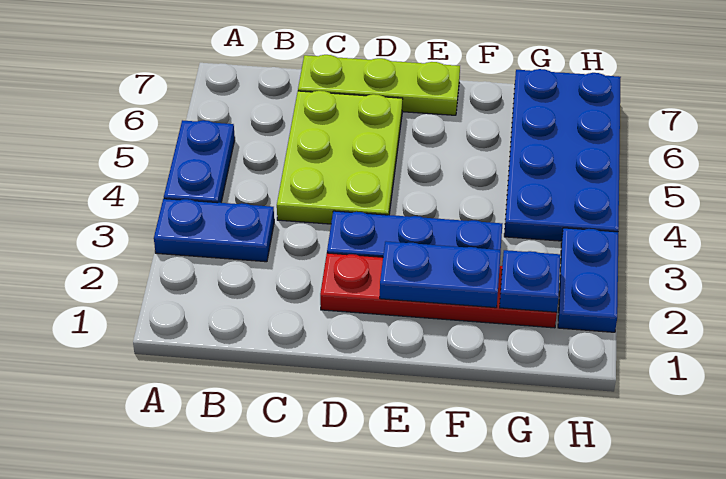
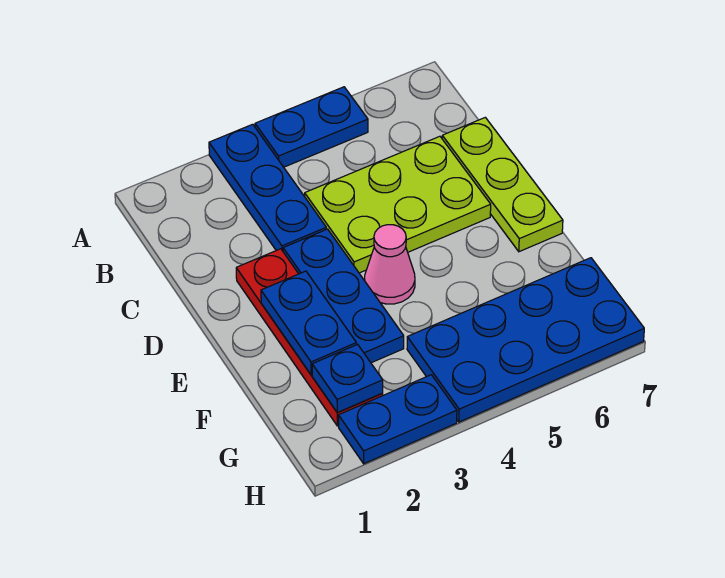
blue plate A3:B3 level 1 -> blue plate A3:C3 level 1
none -> pink cone E4 level 1

